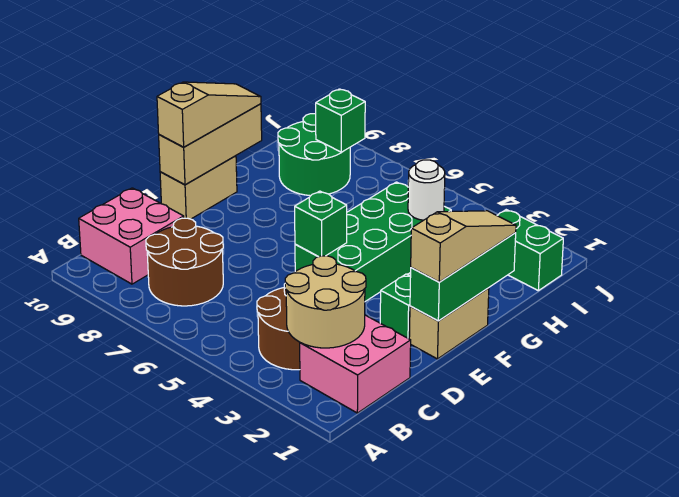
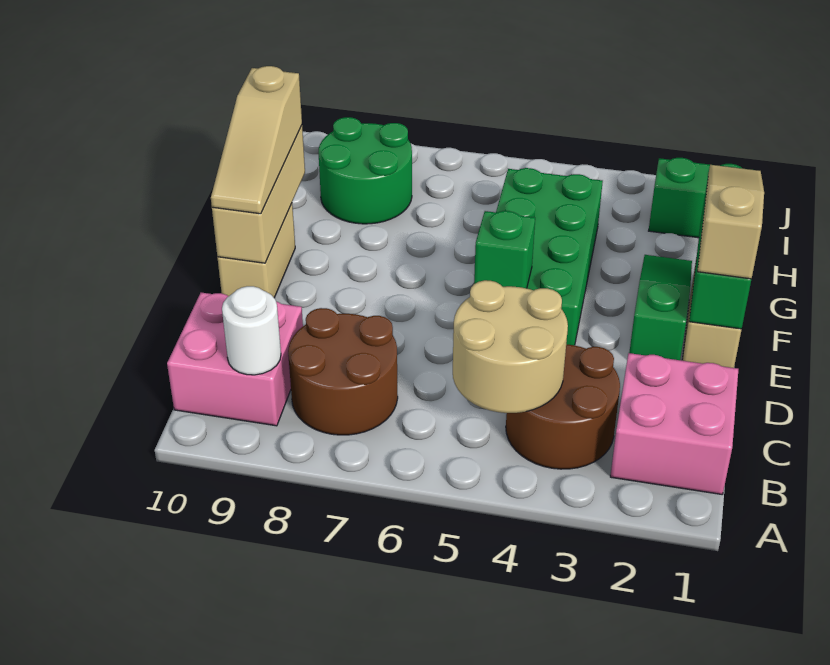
tan round brick B2:C3 level 2 -> tan round brick B4:C5 level 2
tan slope E10:G10 level 3 top E -> tan slope E10:G10 level 3 top G
white round brick H4 level 2 -> white round brick B9 level 2
green brick I8 level 2 -> none

